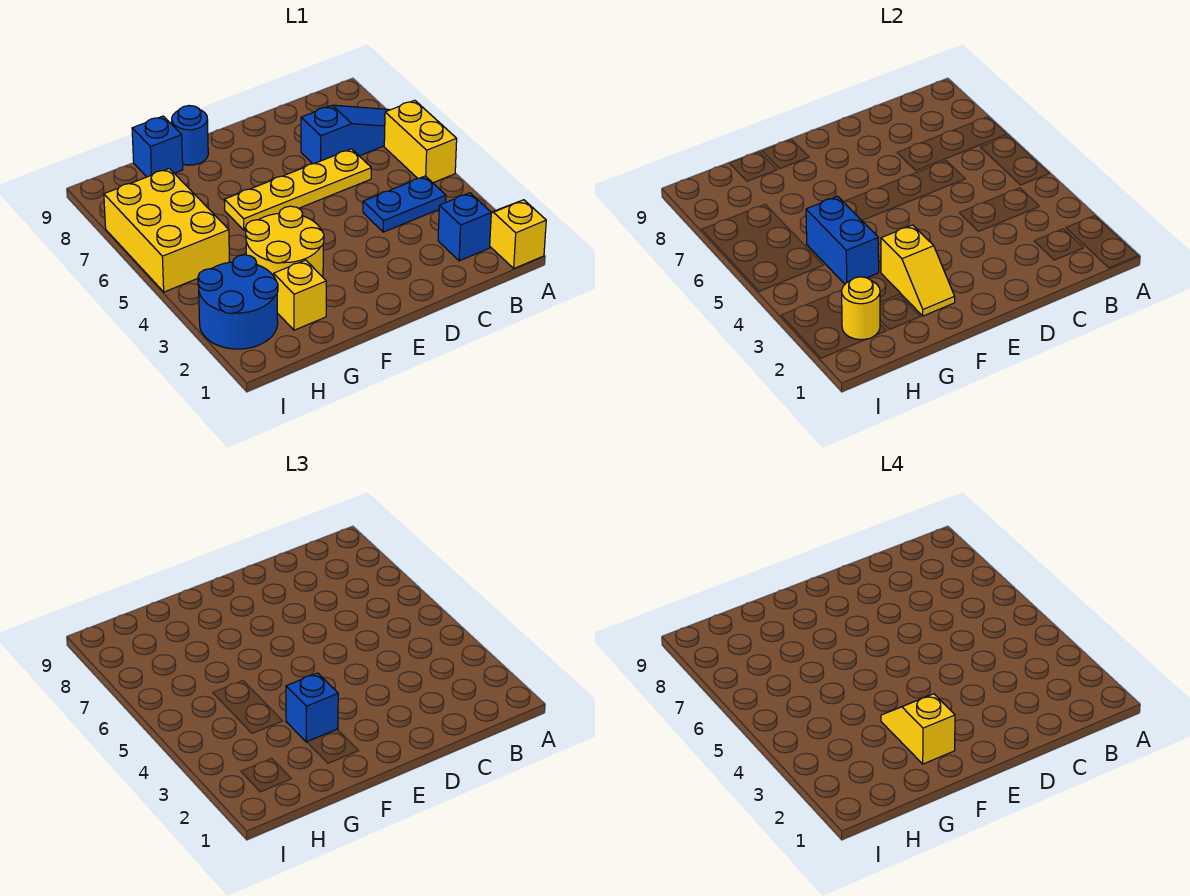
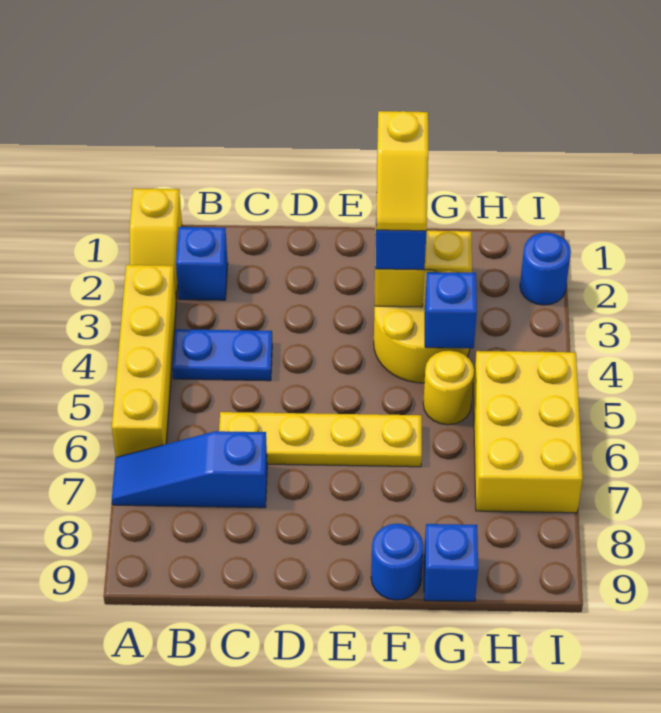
yellow brick A5:A6 level 1 -> yellow brick A3:A6 level 1
blue brick G4:G5 level 2 -> blue brick G4 level 2
blue round brick H2:I3 level 1 -> blue round brick I2 level 1
yellow round brick H2 level 2 -> yellow round brick G5 level 1

